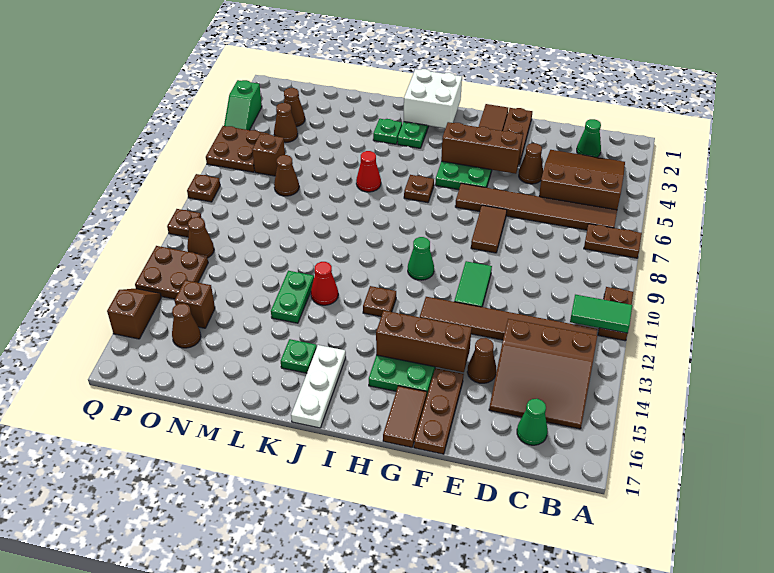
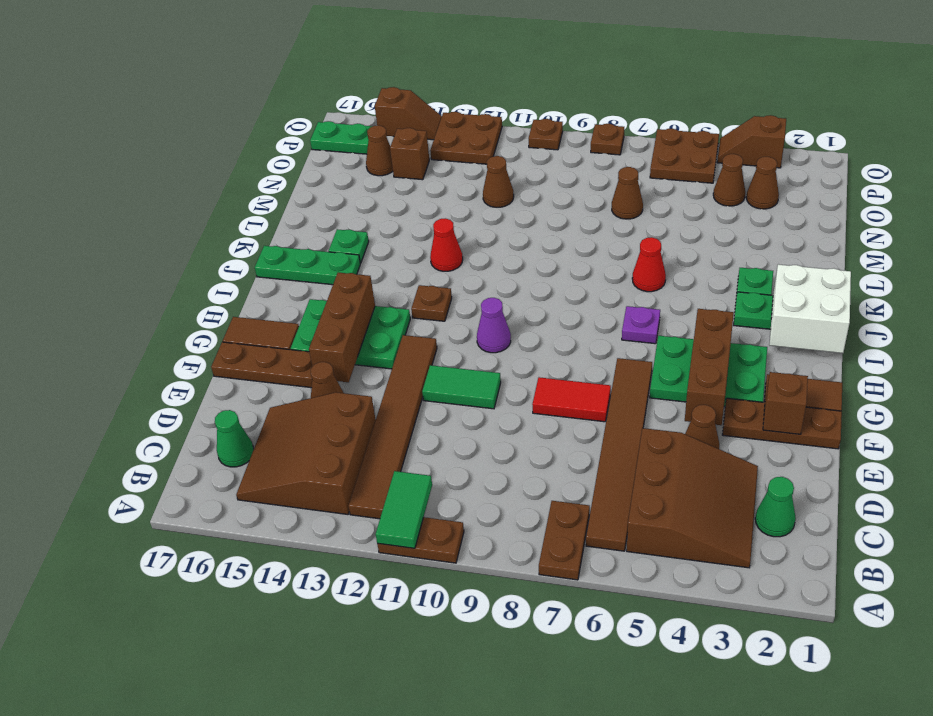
brown tile F7:F8 level 1 -> red tile F7:F8 level 1
green cone H10 level 1 -> purple cone H10 level 1
brown plate I6 level 1 -> purple plate I6 level 1
white plate J15:J17 level 1 -> green plate J15:J17 level 1
green plate L12:L13 level 1 -> green plate P16:P17 level 1
brown brick O6 level 1 -> brown brick F2 level 2
brown cone P11 level 1 -> brown cone N11 level 1
green slope Q3:Q4 level 1 top 3 -> brown slope Q3:Q4 level 1 top 3

